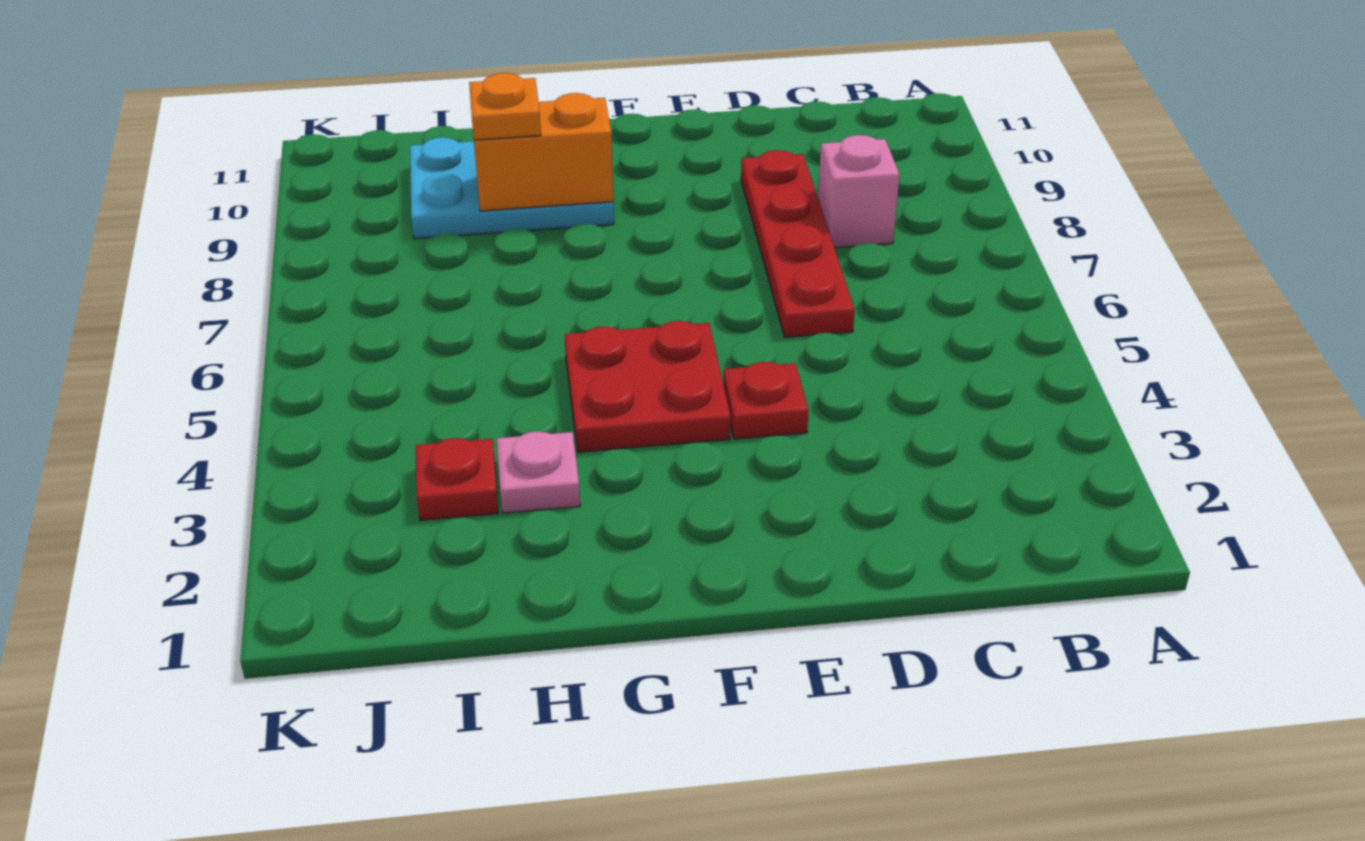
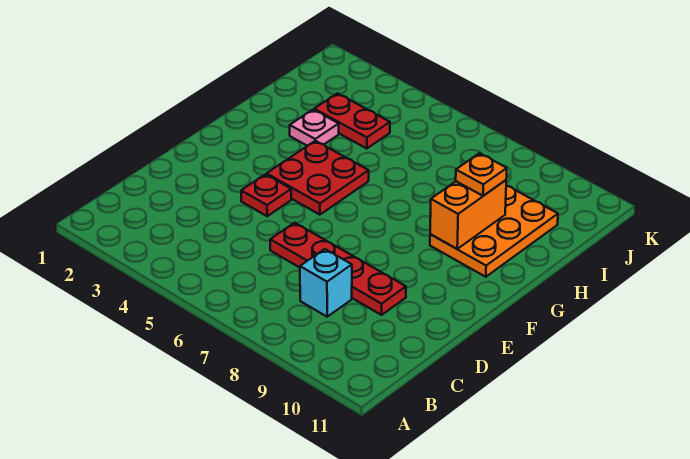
pink brick C8 level 1 -> cyan brick C8 level 1
cyan plate G9:I10 level 1 -> orange plate G9:I10 level 1
red plate I3 level 1 -> red plate I3:I4 level 1

